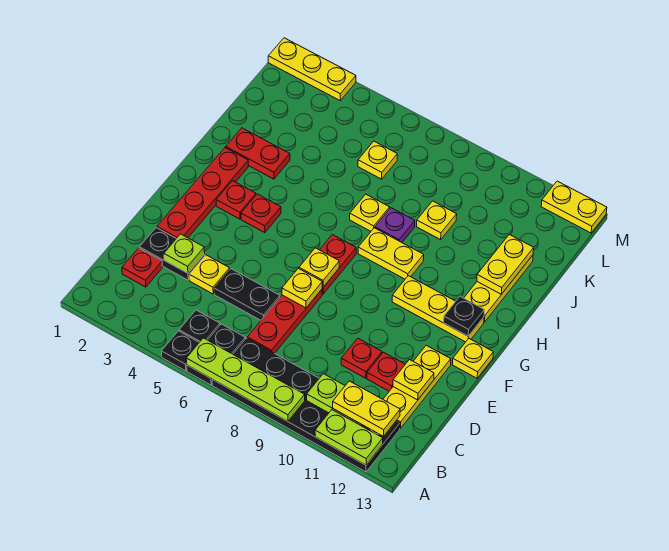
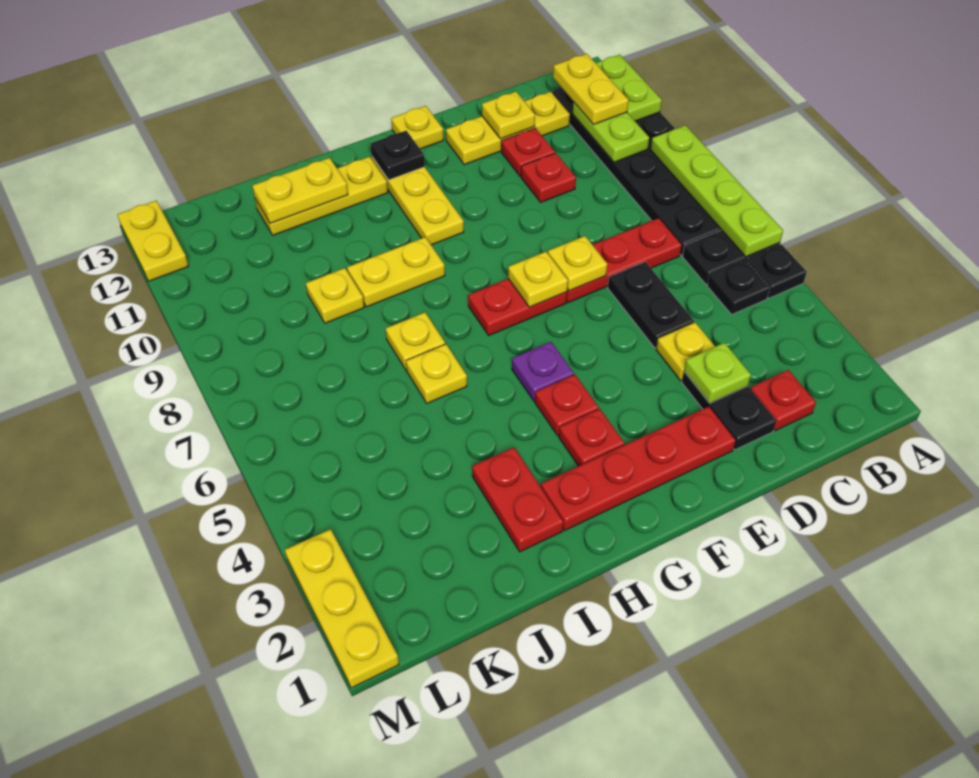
yellow plate H8:H9 level 1 -> yellow plate H9:I9 level 1
purple plate I8 level 1 -> purple plate G5 level 1
yellow plate K6 level 1 -> yellow plate I6 level 1

